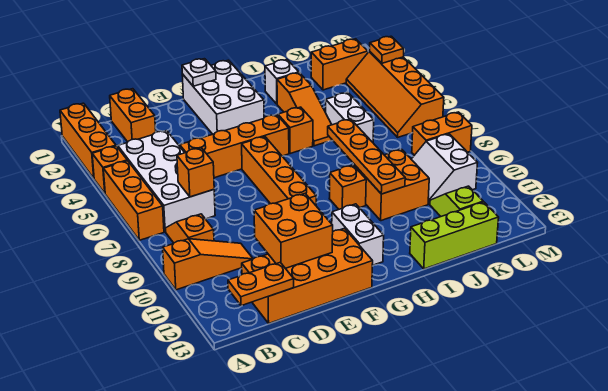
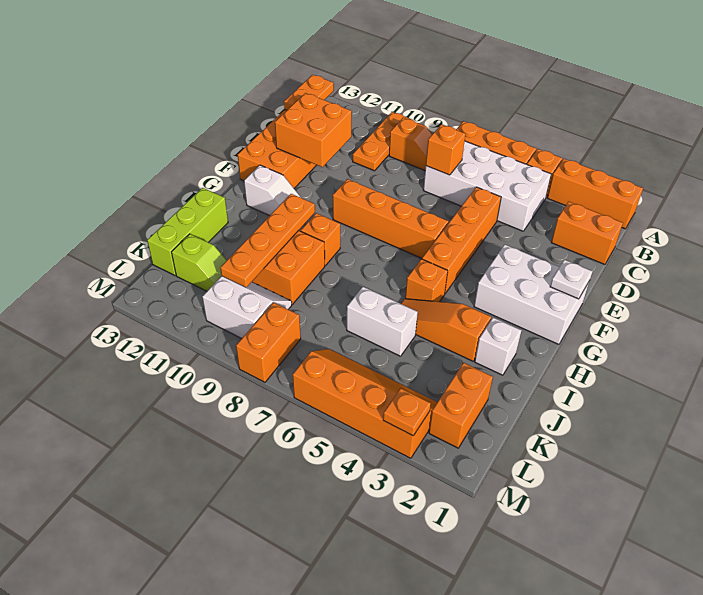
orange slope A10:C10 level 1 top A -> orange plate A10:C10 level 1
white brick G11:G12 level 1 -> white slope G11:G12 level 1 top 12
orange plate I7:I10 level 2 -> orange plate H10:K10 level 2

